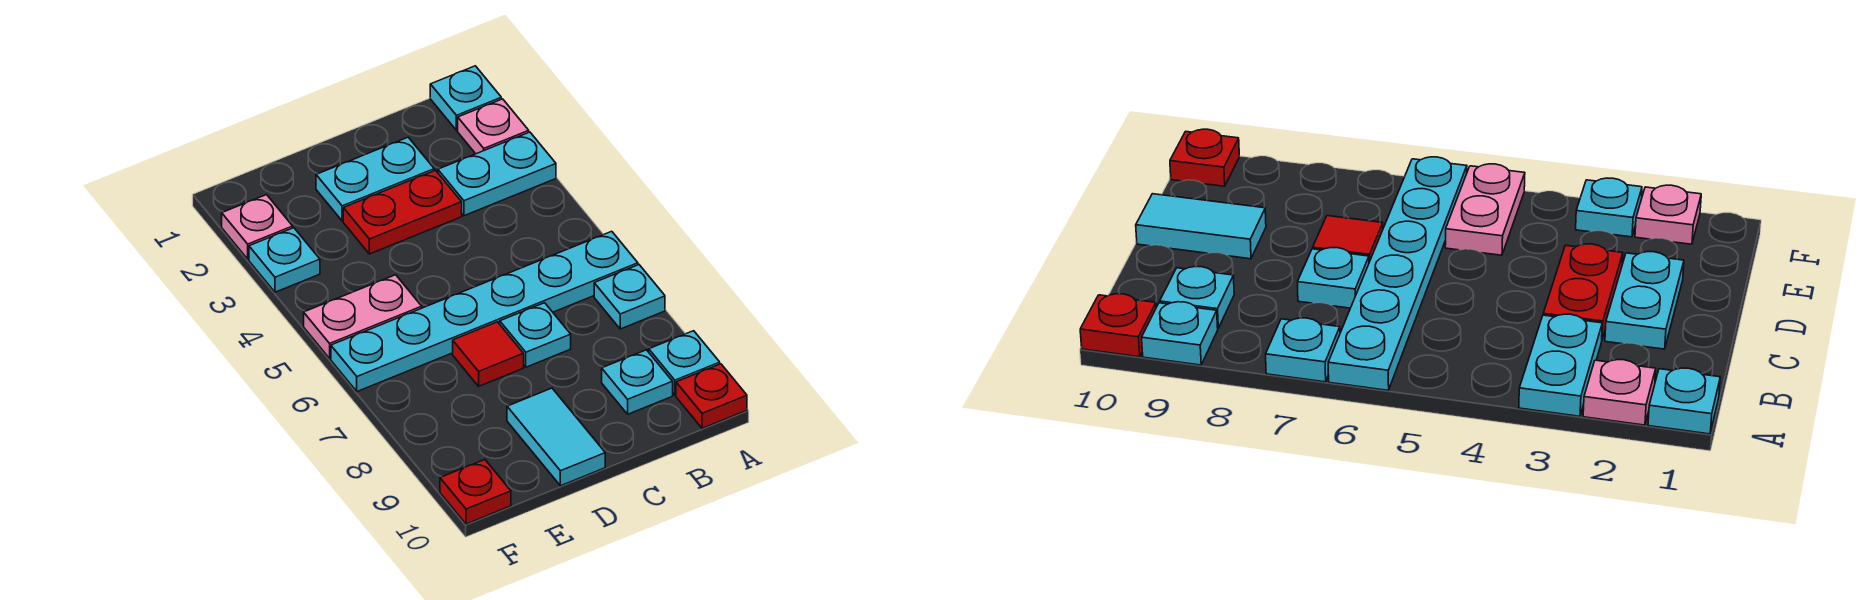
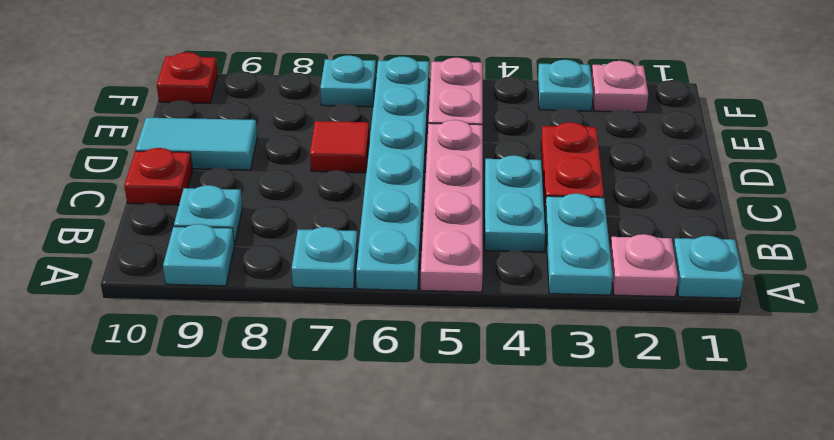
none -> pink plate A5:D5 level 1
red plate A10 level 1 -> red plate C10 level 1
cyan plate C2:D2 level 1 -> cyan plate B4:C4 level 1
cyan plate C7 level 1 -> cyan plate F7 level 1

